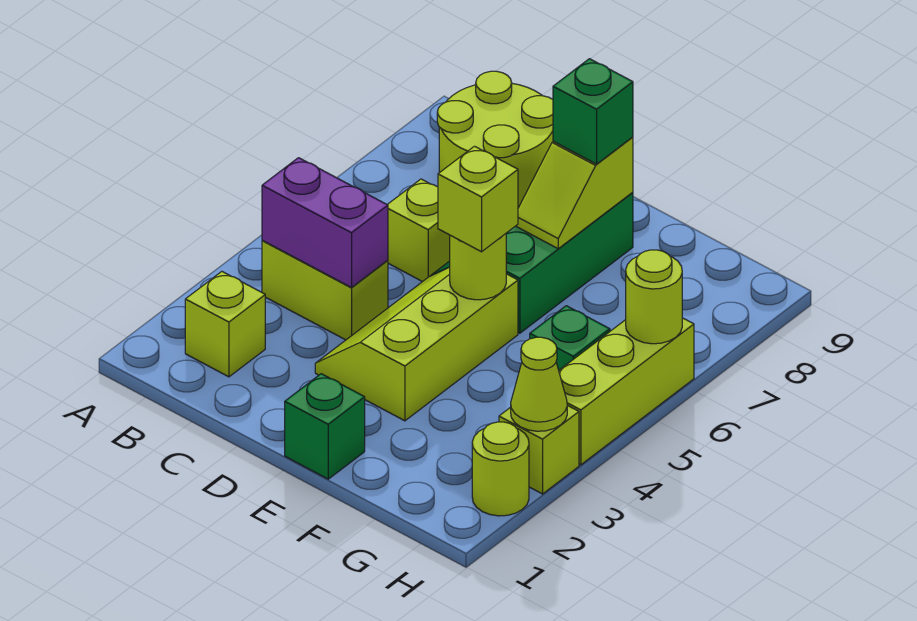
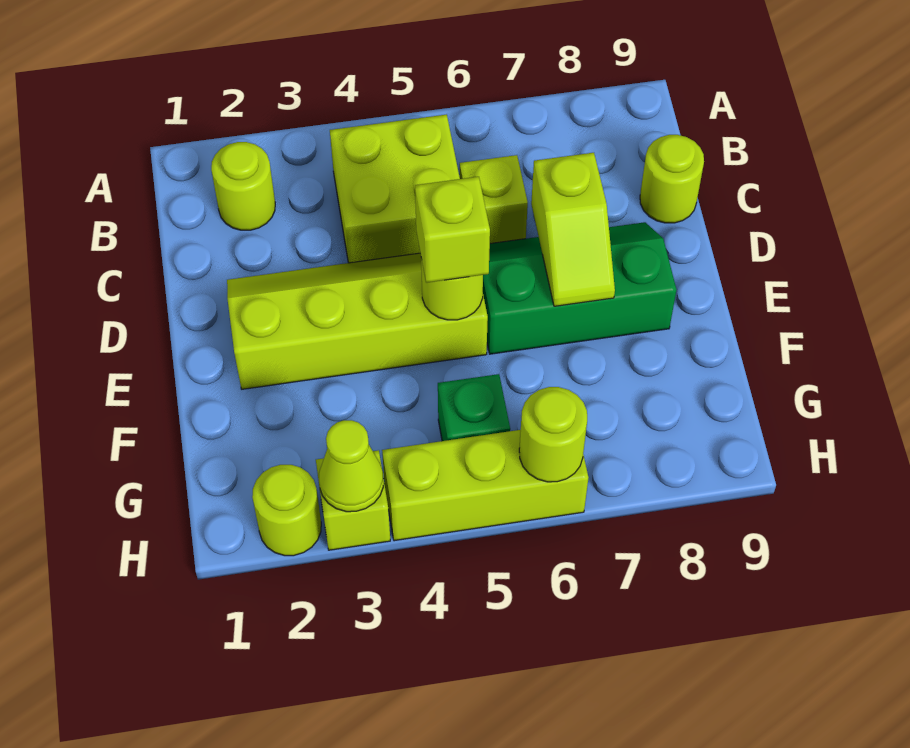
lime brick B2 level 1 -> lime round brick B2 level 1
lime brick B4:C4 level 1 -> lime brick B4:C5 level 1
purple brick B4:C4 level 2 -> none
lime round brick B8:C9 level 1 -> lime round brick C9 level 1
lime slope D3:E5 level 1 top E -> lime slope D2:E5 level 1 top E
green brick E1 level 1 -> none
lime slope E7:E8 level 2 top 8 -> lime slope D7:E7 level 2 top D
green brick E8 level 3 -> none

